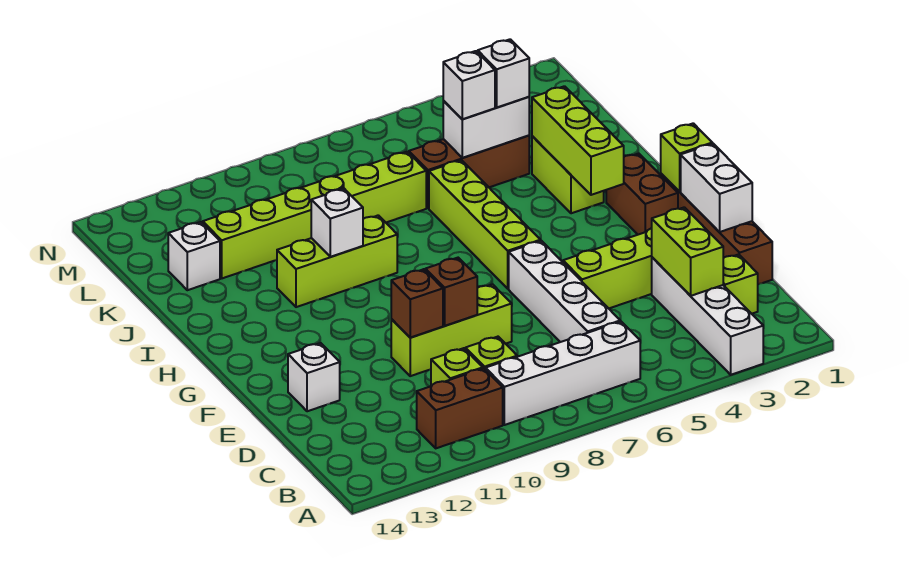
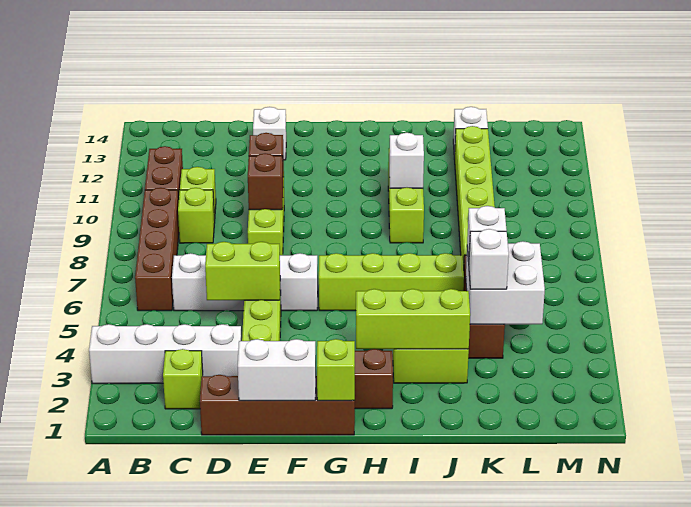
white brick B6:B9 level 1 -> brown brick B6:B9 level 1
lime brick C3:D3 level 2 -> lime brick D5:E5 level 2
white brick K4:K5 level 2 -> white brick K4:L5 level 2

